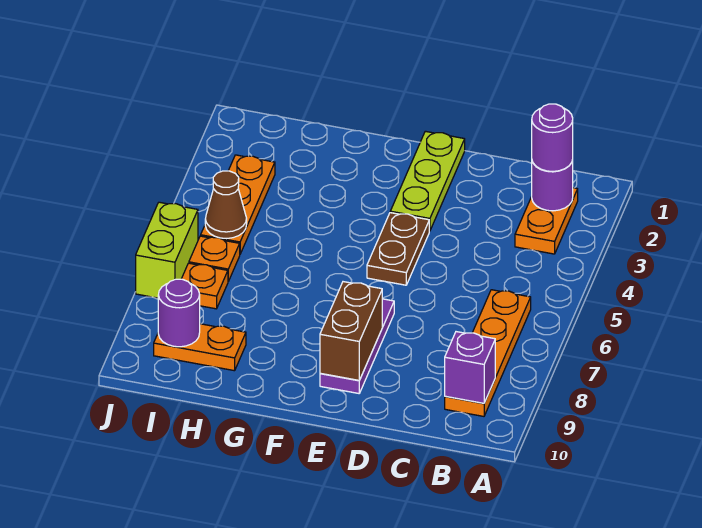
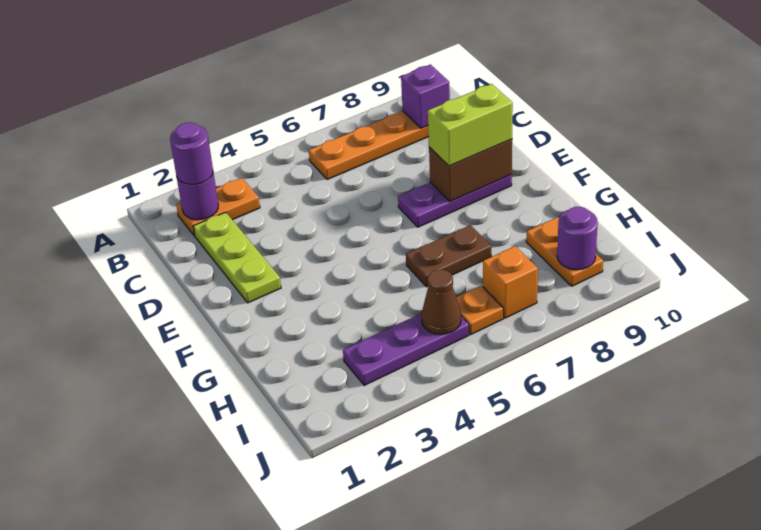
lime plate E1:E3 level 1 -> lime plate C2:E2 level 1
brown plate E4:E5 level 1 -> brown plate G6:G7 level 1
orange plate I3:I5 level 1 -> purple plate I3:I5 level 1
orange plate I7 level 1 -> orange brick I7 level 1
lime brick J6:J7 level 1 -> lime brick E8:E9 level 3

